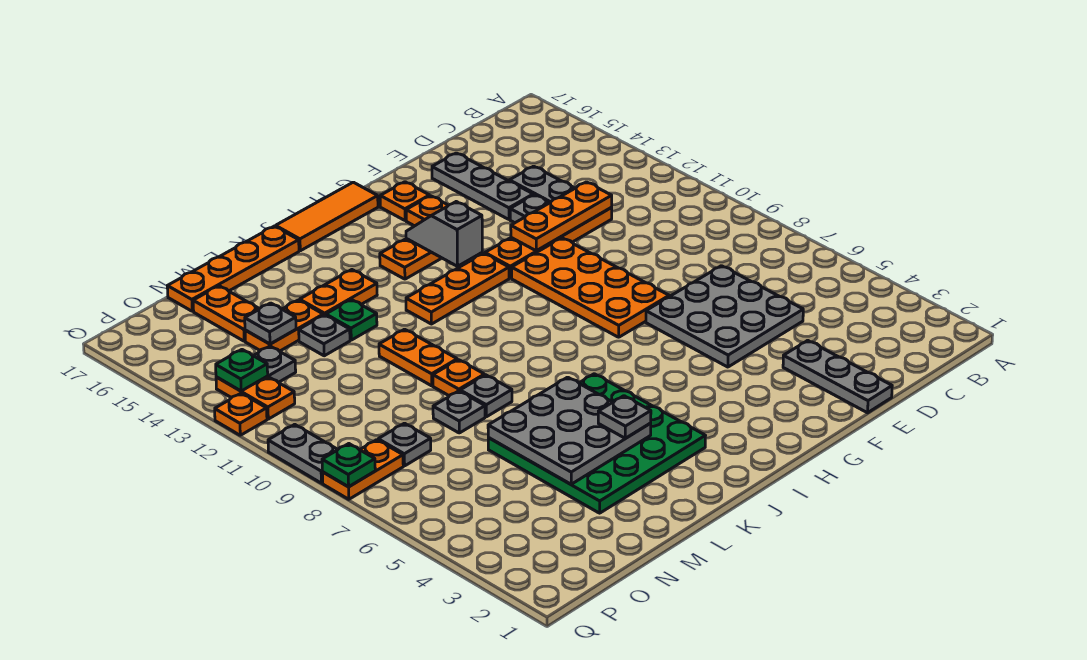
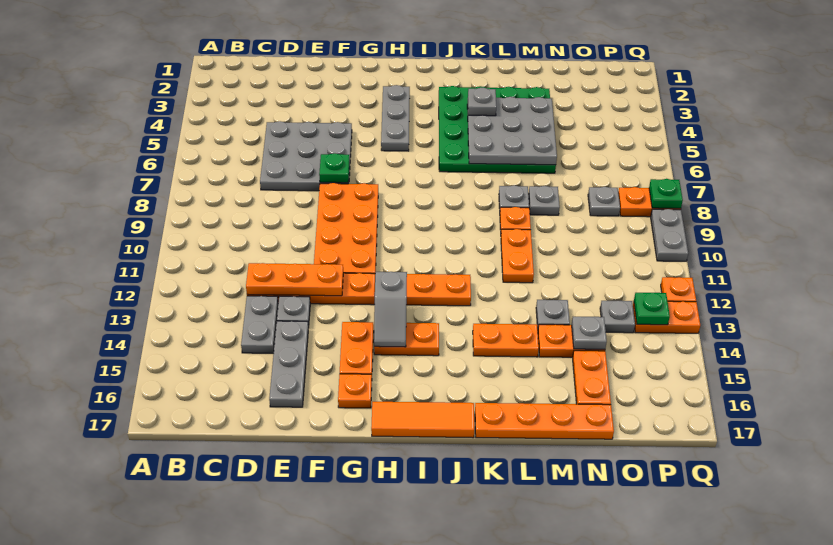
grey plate E1:E3 level 1 -> grey plate H3:H5 level 1
green plate L13 level 1 -> green plate F7 level 2
orange plate P12:P13 level 1 -> orange plate P13:Q13 level 1

